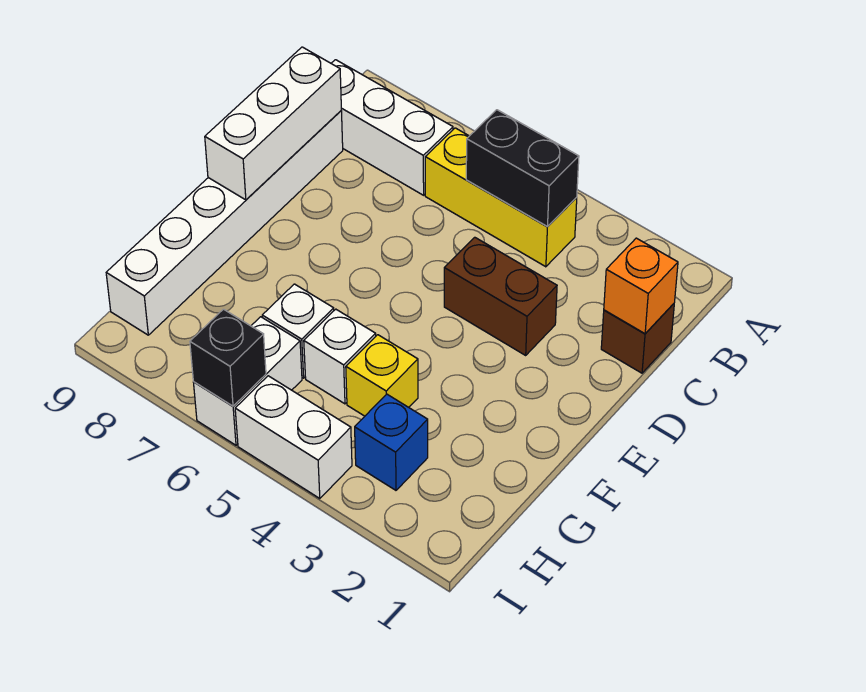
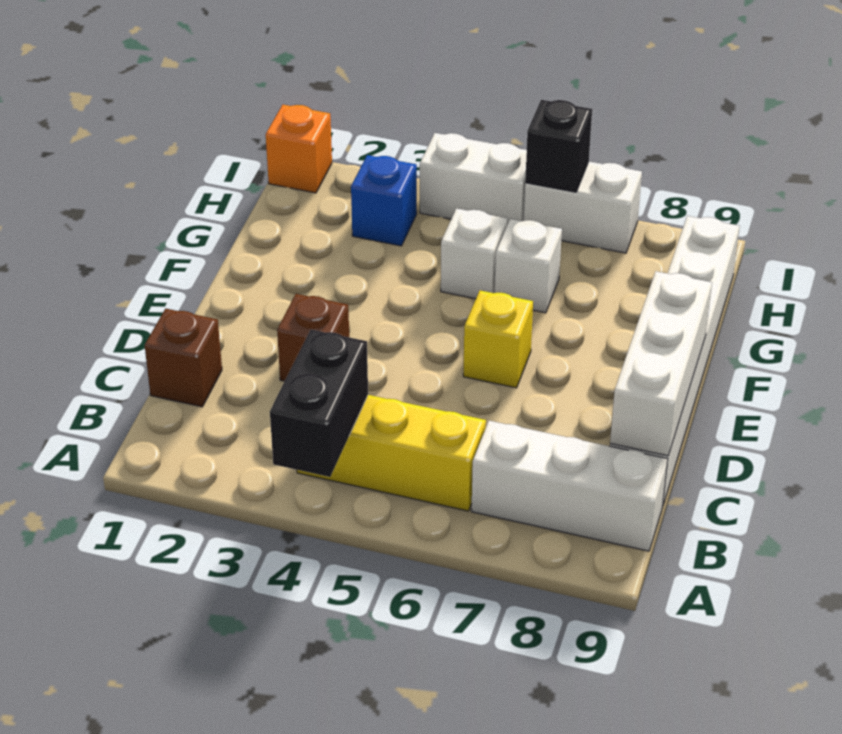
black brick B4:B5 level 2 -> black brick A4:B4 level 2
orange brick C1 level 2 -> orange brick I1 level 1
brown brick D3:D4 level 1 -> brown brick D3 level 1
yellow brick G4 level 1 -> yellow brick E6 level 1
white brick H6:I6 level 1 -> white brick I6:I7 level 1

